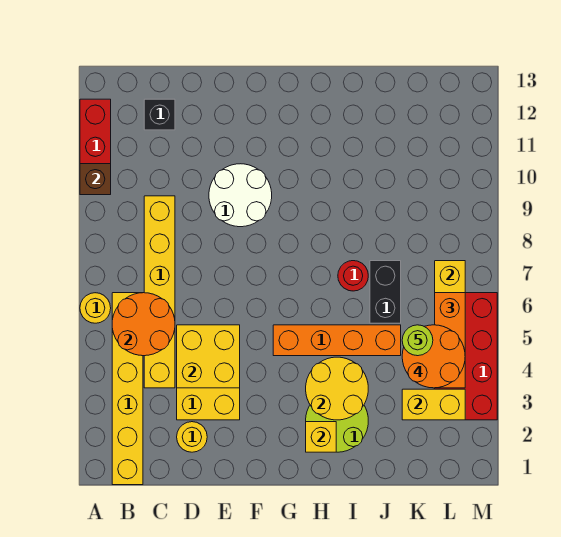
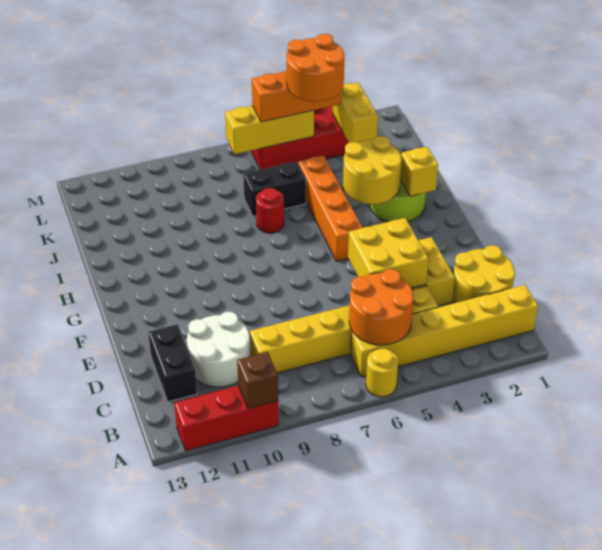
black brick C12 level 1 -> black brick C12:D12 level 1
yellow round brick D2 level 1 -> yellow round brick C1:D2 level 1
white round brick E9:F10 level 1 -> white round brick C10:D11 level 1
lime round brick K5 level 5 -> none

